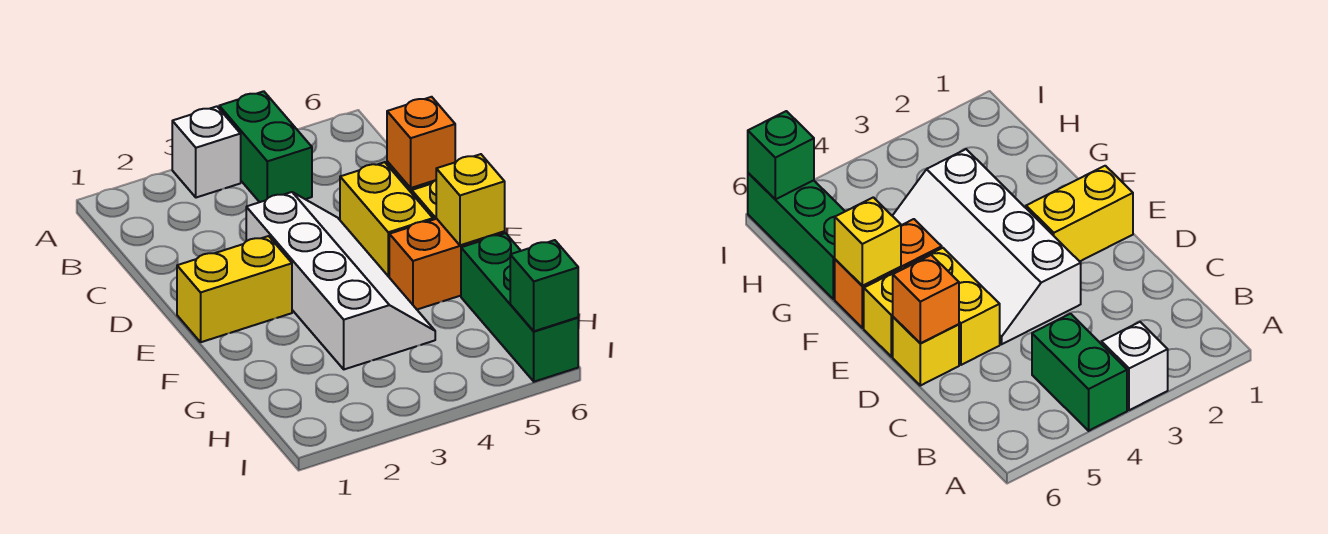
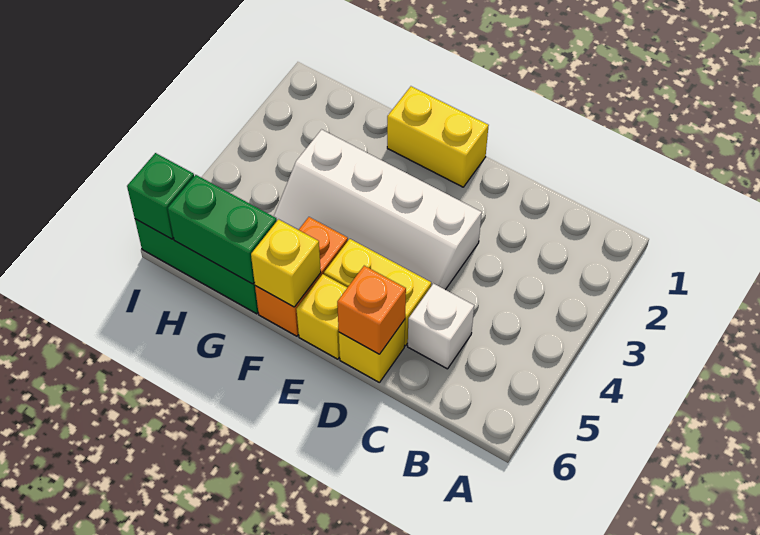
white brick A3 level 1 -> white brick C5 level 1
green brick A4:B4 level 1 -> green brick G6:H6 level 2
yellow brick E1:E2 level 1 -> yellow brick E1:F1 level 1

